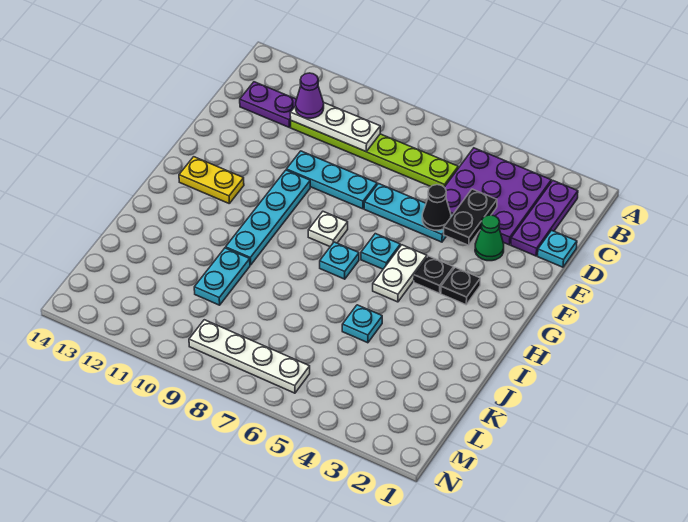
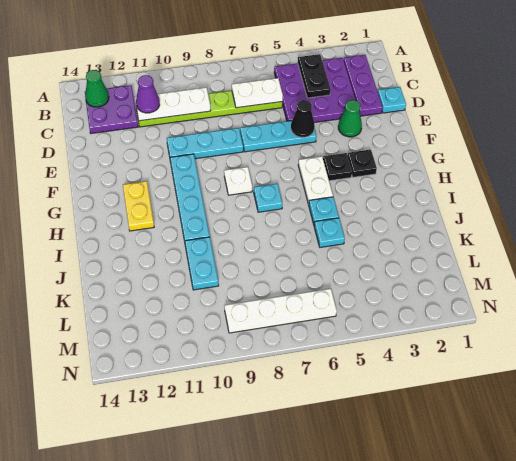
none -> green cone B13 level 2
none -> white plate C6:C7 level 2
purple plate C12:C13 level 1 -> purple plate B12:C13 level 1
black plate D4:E4 level 2 -> black plate B4:C4 level 2
cyan plate G6 level 1 -> cyan plate I5 level 1
yellow plate G12:G13 level 1 -> yellow plate G12:H12 level 1

